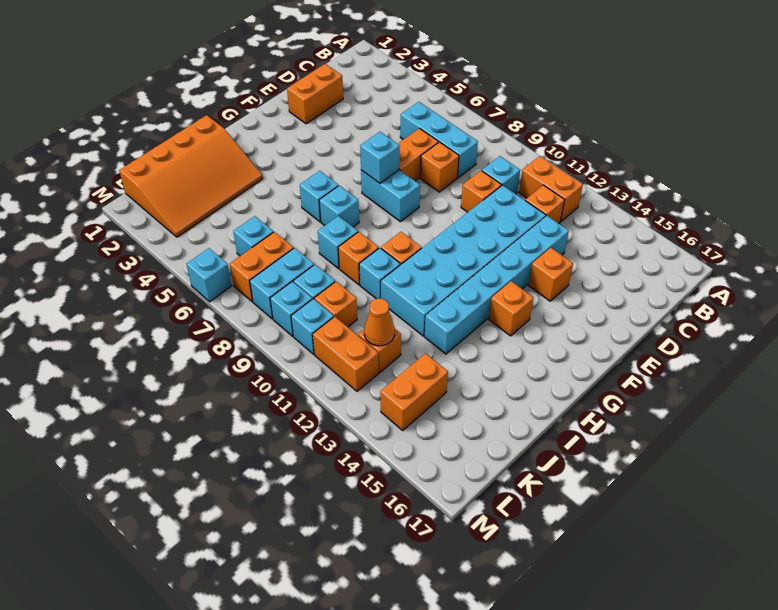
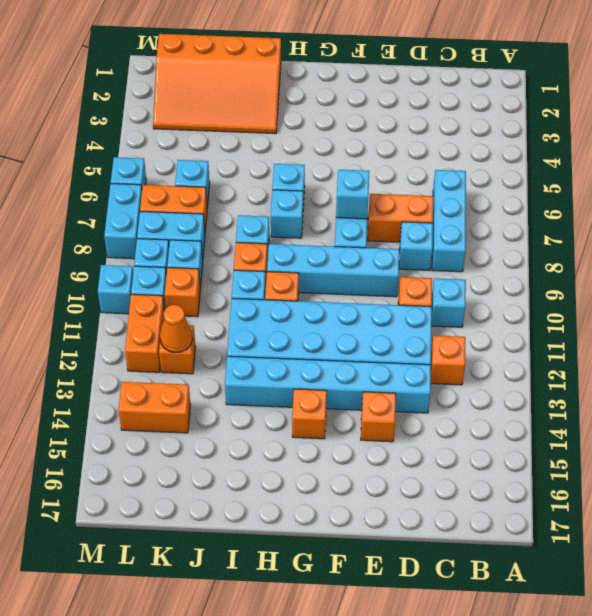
orange brick B11:B12 level 1 -> none
orange brick D2:E2 level 1 -> none
orange brick D8 level 1 -> cyan brick D8 level 1
none -> cyan brick E9:H9 level 1
none -> cyan brick M7:M8 level 1
none -> cyan brick M10 level 1

